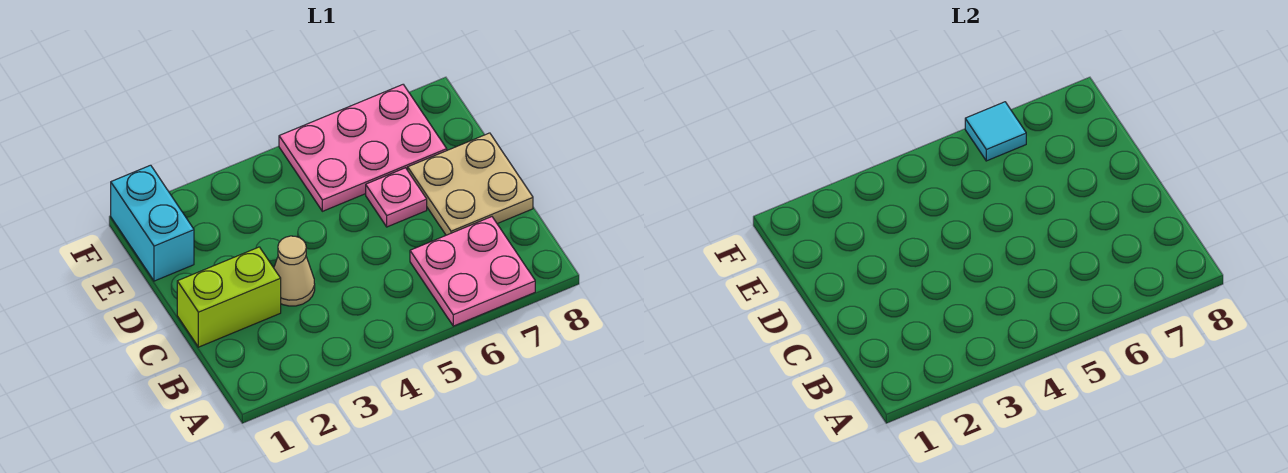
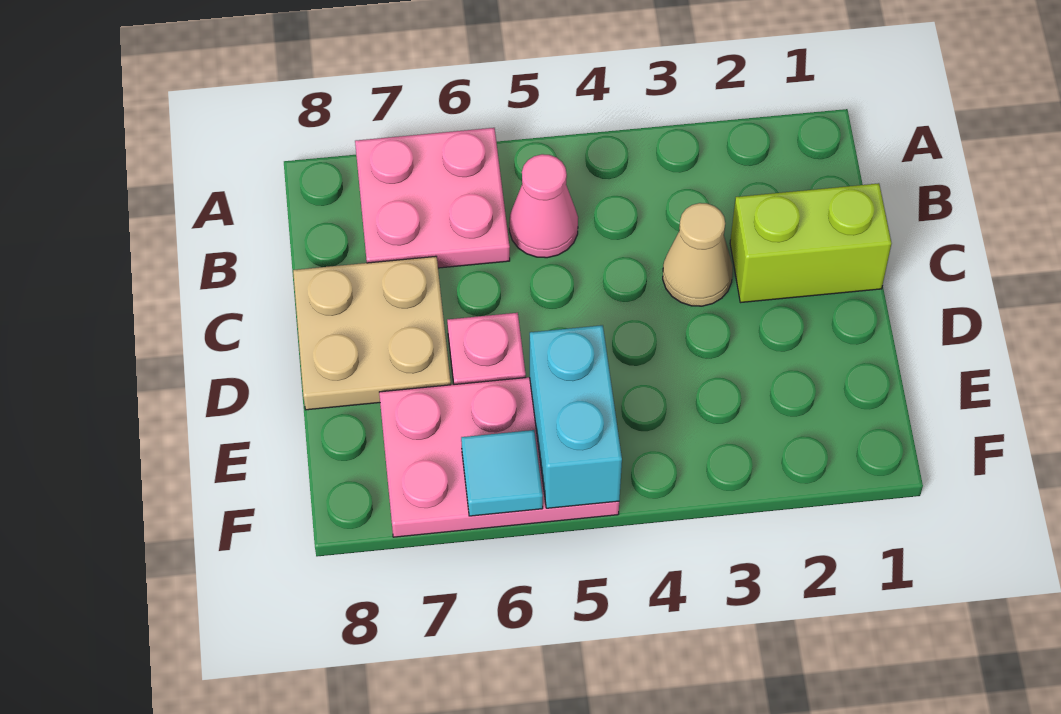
none -> pink cone B5 level 1
cyan brick E1:F1 level 1 -> cyan brick E5:F5 level 2

